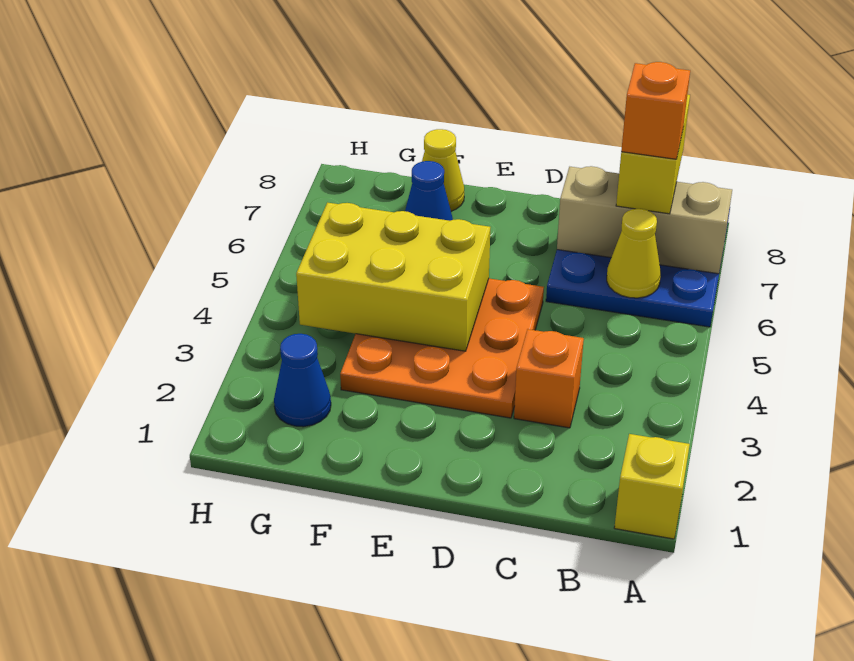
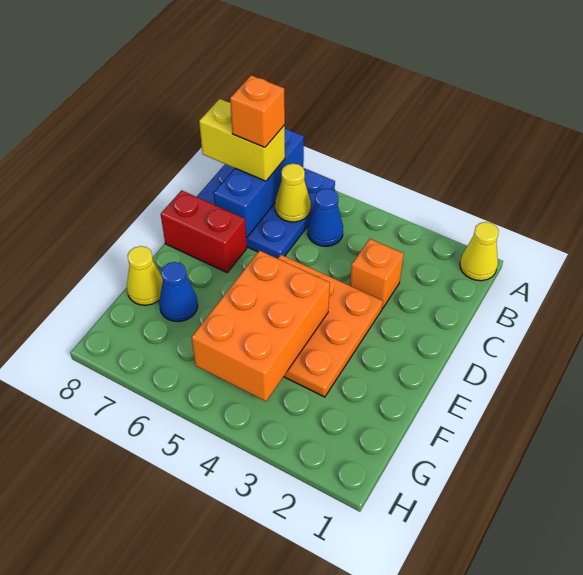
yellow brick A1 level 1 -> yellow cone A1 level 1
tan brick A7:C7 level 2 -> blue brick A7:C7 level 2
none -> red brick D7:D8 level 1
yellow brick E4:G5 level 2 -> orange brick E4:G5 level 2
blue cone G2 level 1 -> blue cone B5 level 1

